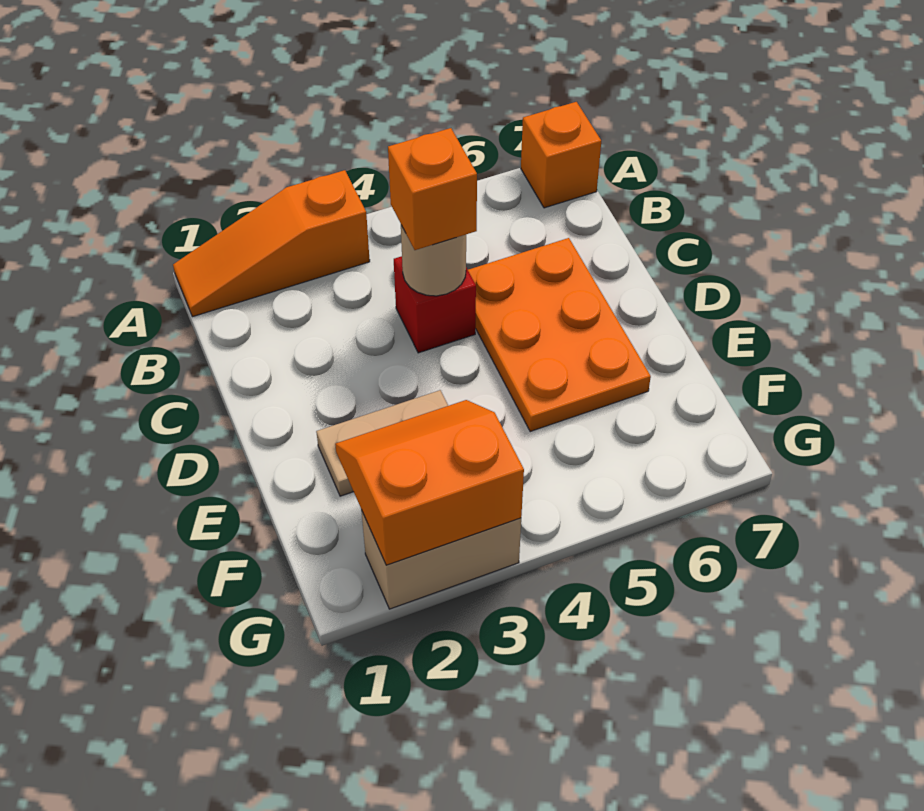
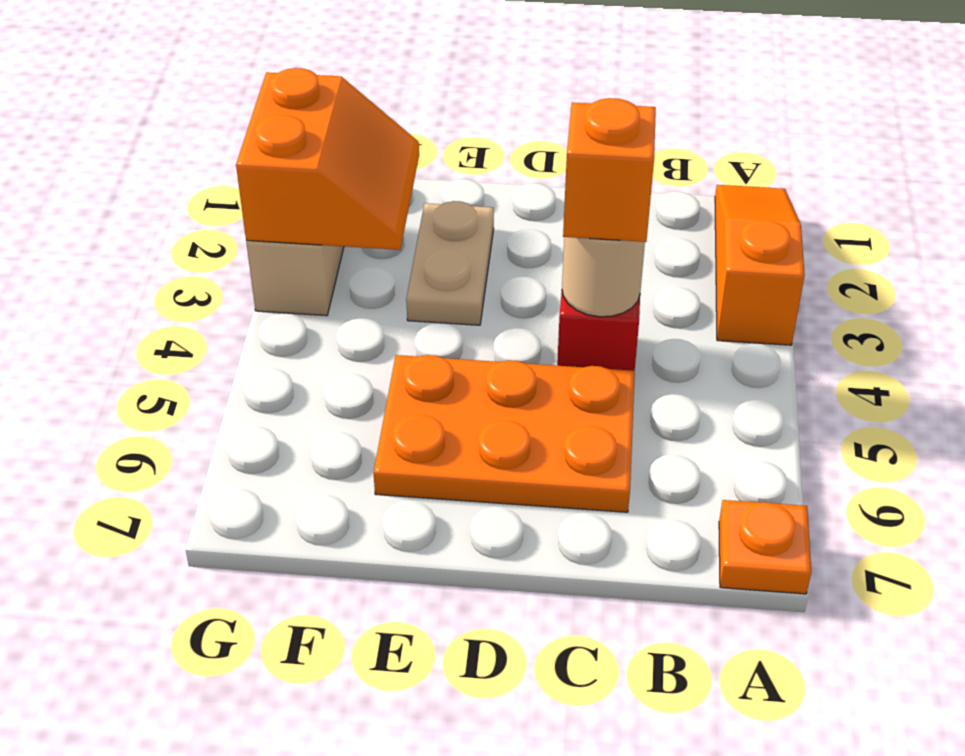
orange brick A7 level 1 -> orange plate A7 level 1

